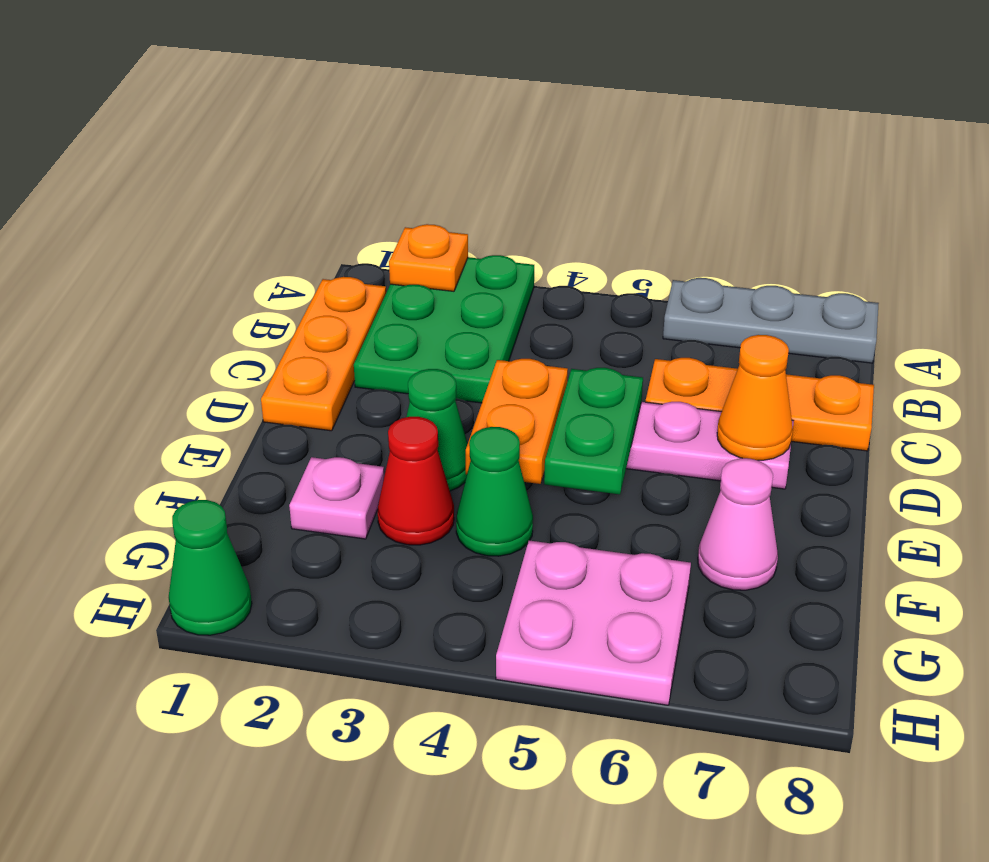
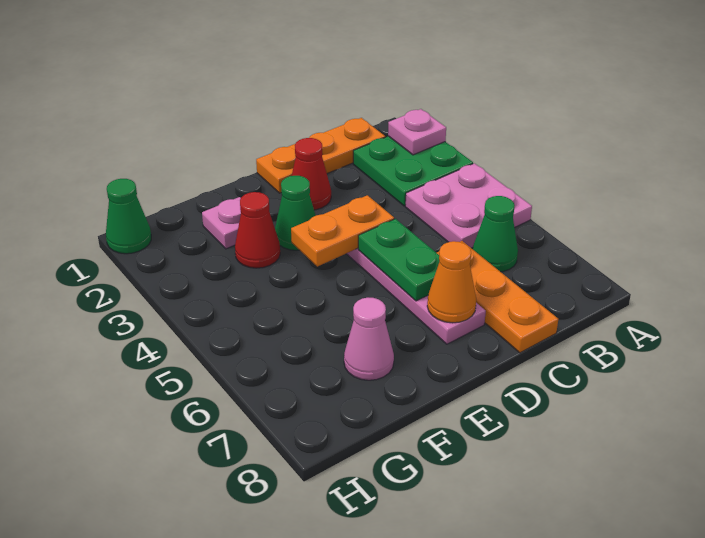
green plate A2:C3 level 1 -> green plate A2:B3 level 1
orange plate A2 level 2 -> pink plate A2 level 2
grey plate A6:A8 level 1 -> none
none -> red cone D2 level 1
green plate D5:E5 level 2 -> green plate D5:D6 level 2
green cone F4 level 1 -> green cone B6 level 1
pink plate G5:H6 level 1 -> pink plate A4:B5 level 1

